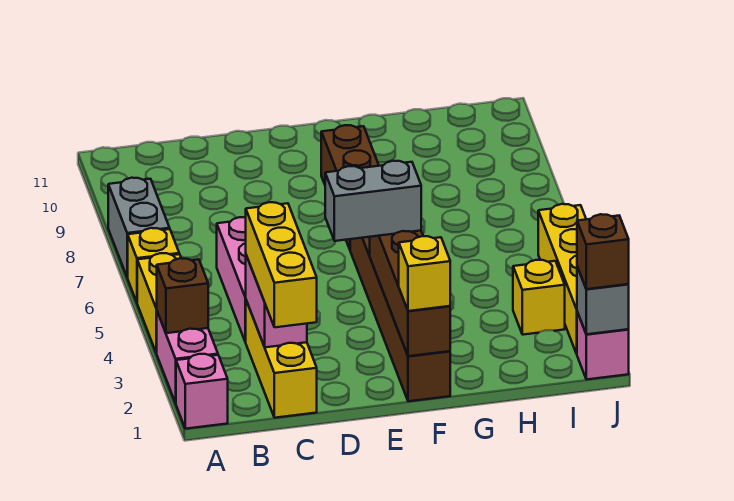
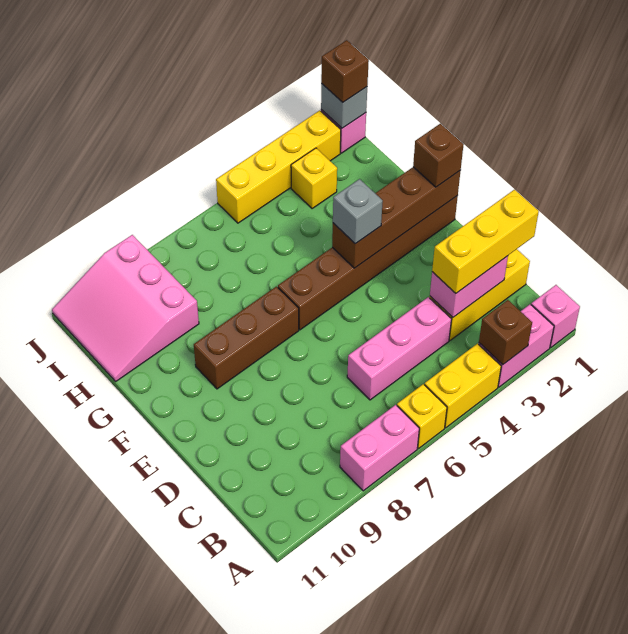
grey brick A7:A8 level 1 -> pink brick A7:A8 level 1
grey brick E4:F4 level 3 -> grey brick F4 level 3
yellow brick F1 level 3 -> brown brick F1 level 3
none -> pink slope H9:J11 level 1 top 9

